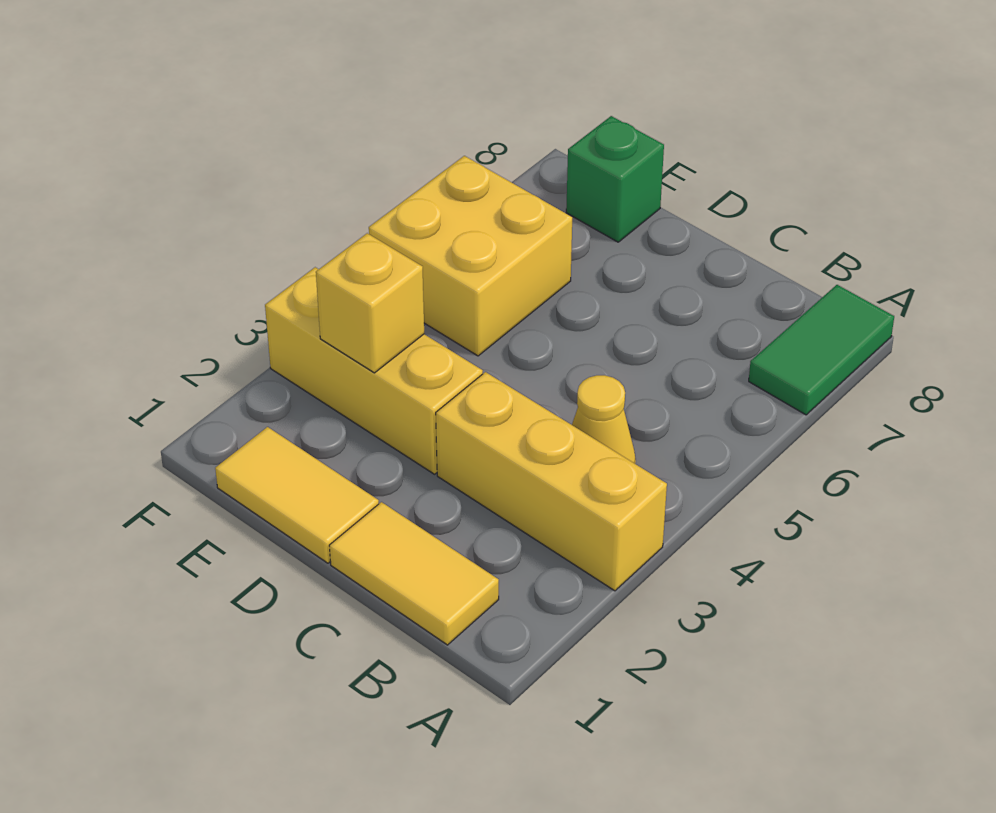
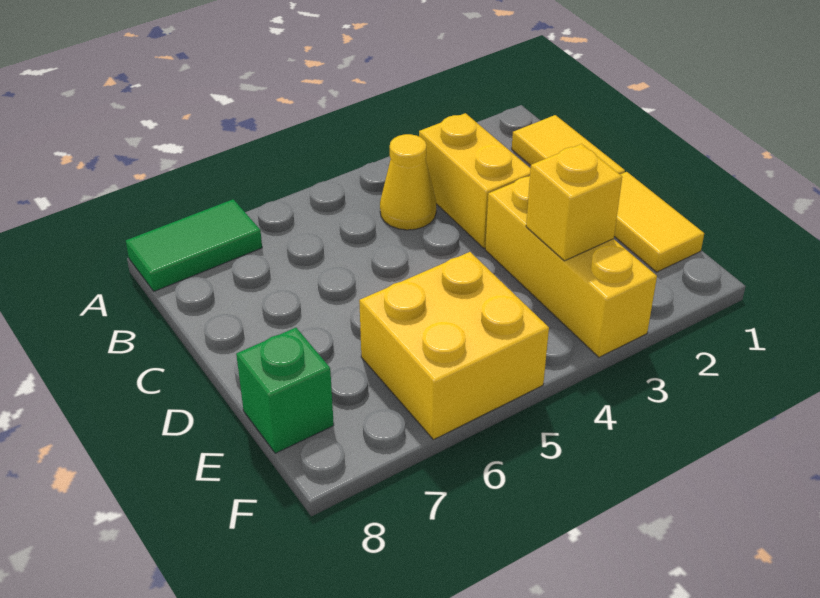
yellow brick A3:C3 level 1 -> yellow brick B3:C3 level 1

